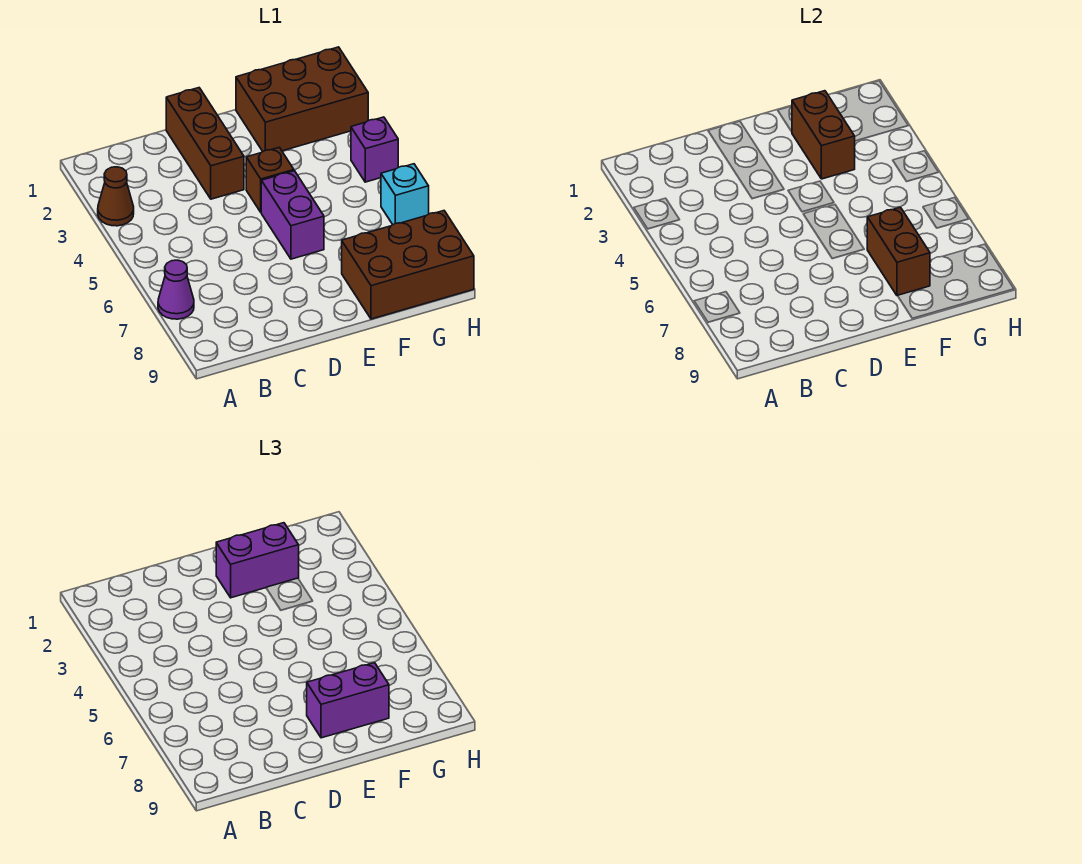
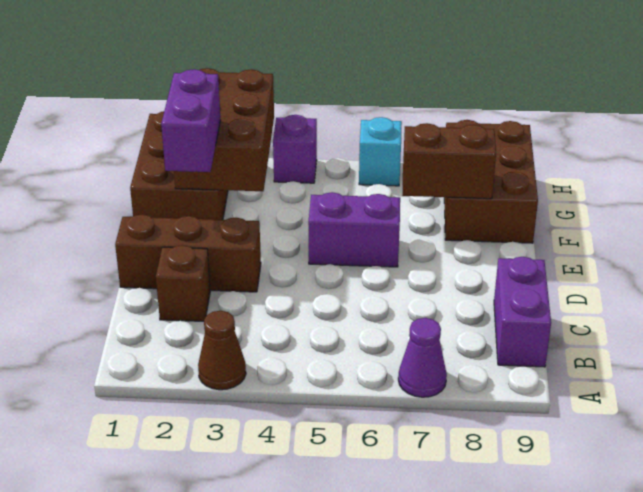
brown brick E4 level 1 -> brown brick C2 level 1
purple brick E8:F8 level 3 -> purple brick B9:C9 level 1
brown brick F2:F3 level 2 -> brown brick F2:H3 level 2

